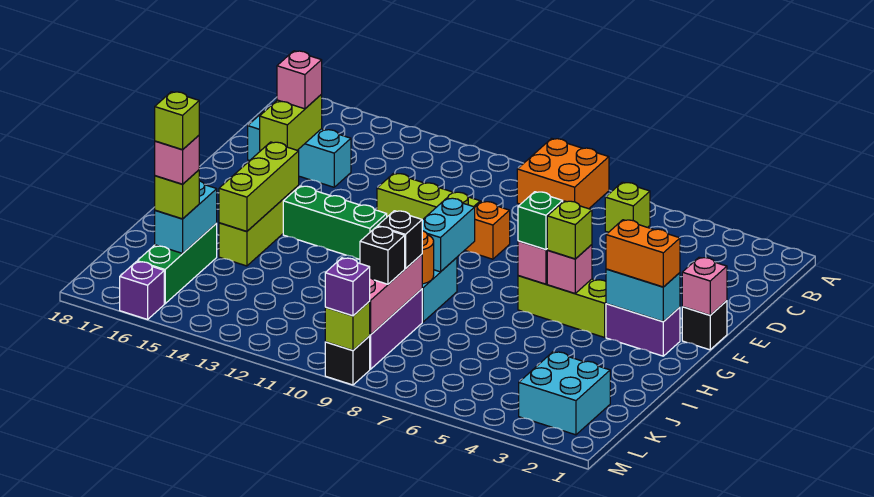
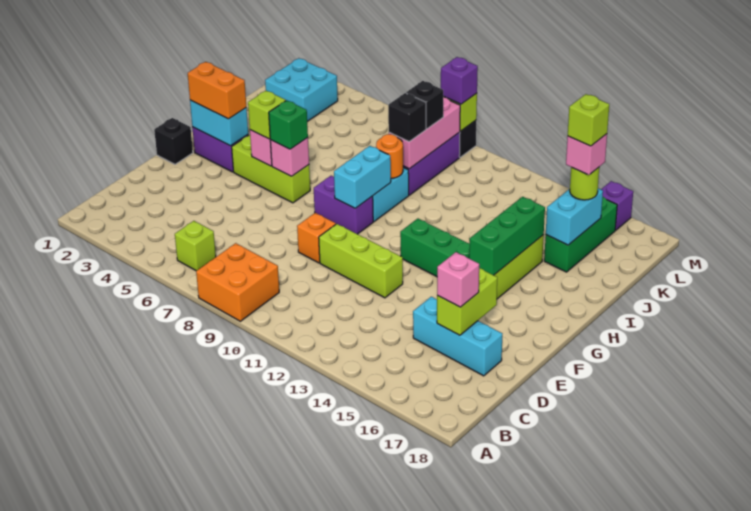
pink brick F1 level 2 -> none
none -> purple brick G8:G9 level 1
lime brick G15:I15 level 2 -> green brick G15:I15 level 2
lime brick K16 level 3 -> lime round brick K16 level 3

